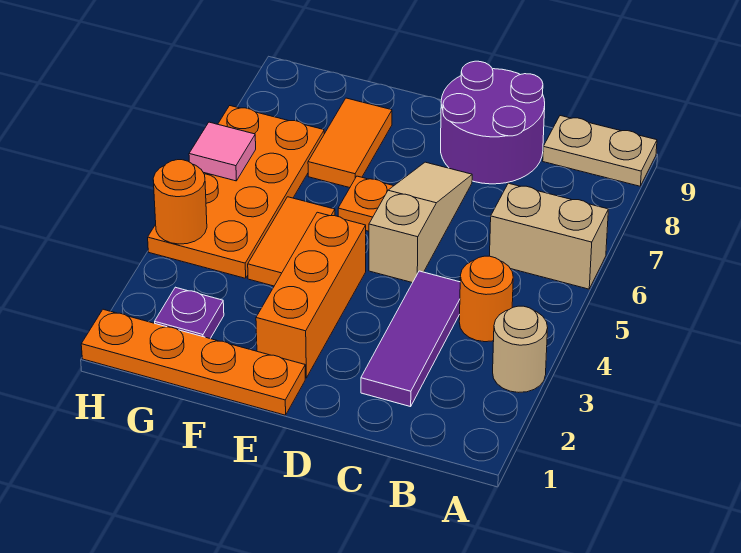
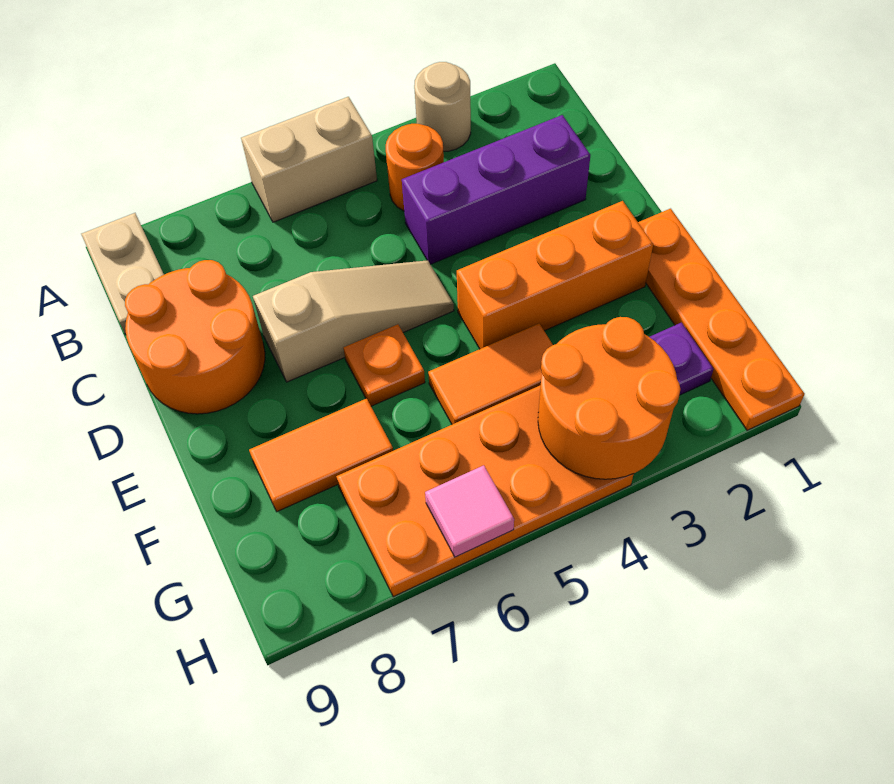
tan brick A6:B6 level 1 -> tan brick A5:A6 level 1
purple tile C2:C4 level 1 -> purple brick C2:C4 level 1
purple round brick C8:D9 level 1 -> orange round brick C8:D9 level 1
tan slope D5:D7 level 1 top 5 -> tan slope D5:D7 level 1 top 7
orange round brick H4 level 2 -> orange round brick G3:H4 level 2

